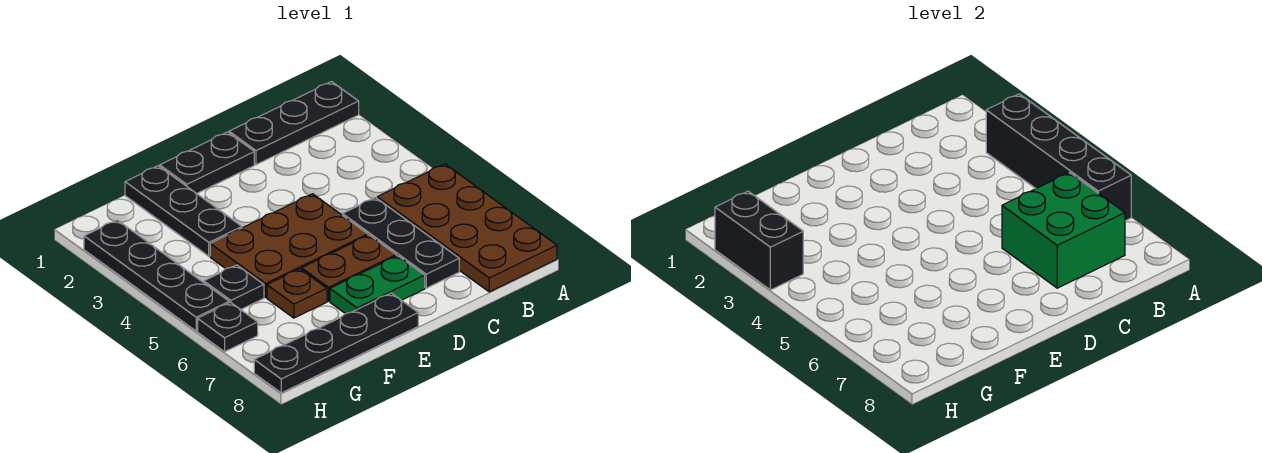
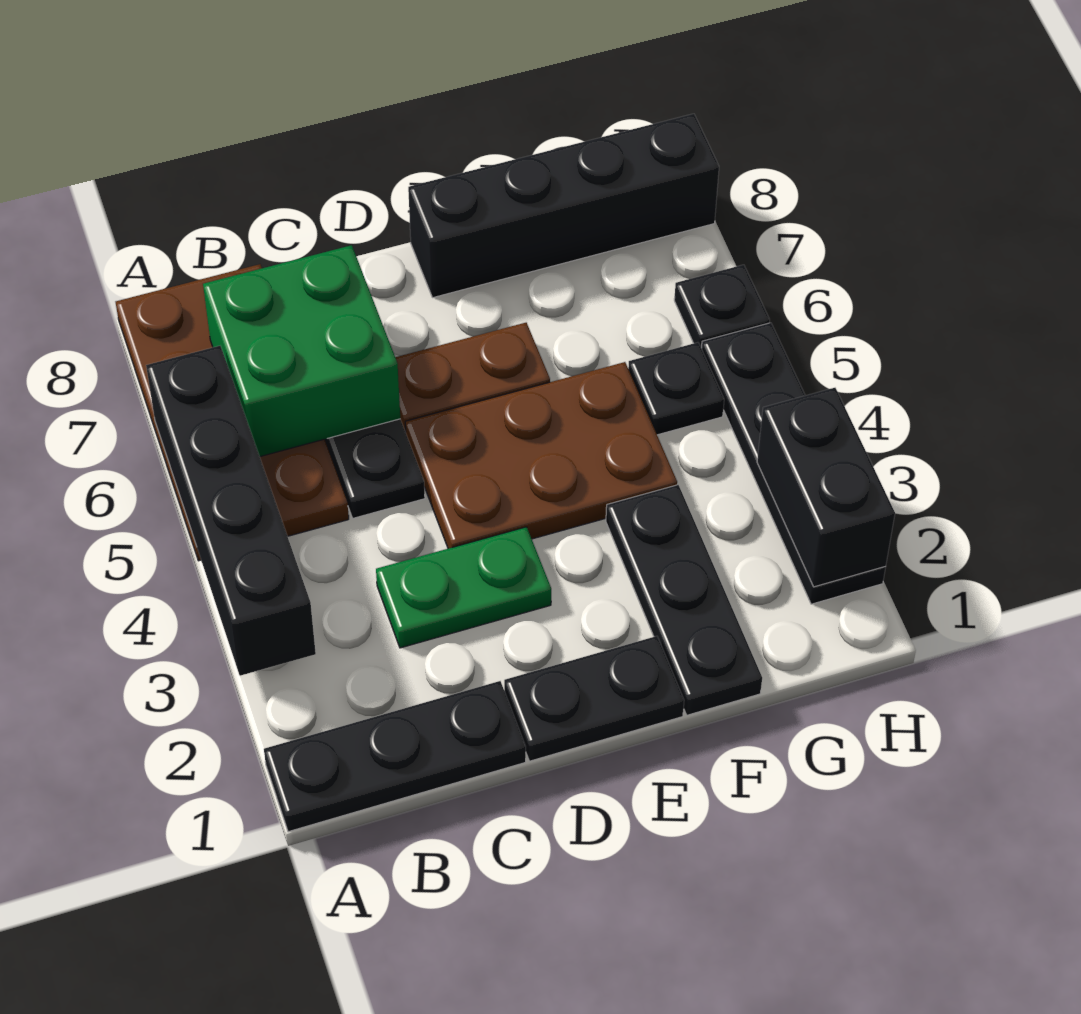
green plate D7:E7 level 1 -> green plate C3:D3 level 1
black plate E8:H8 level 1 -> black brick E8:H8 level 1
brown plate F6 level 1 -> none

